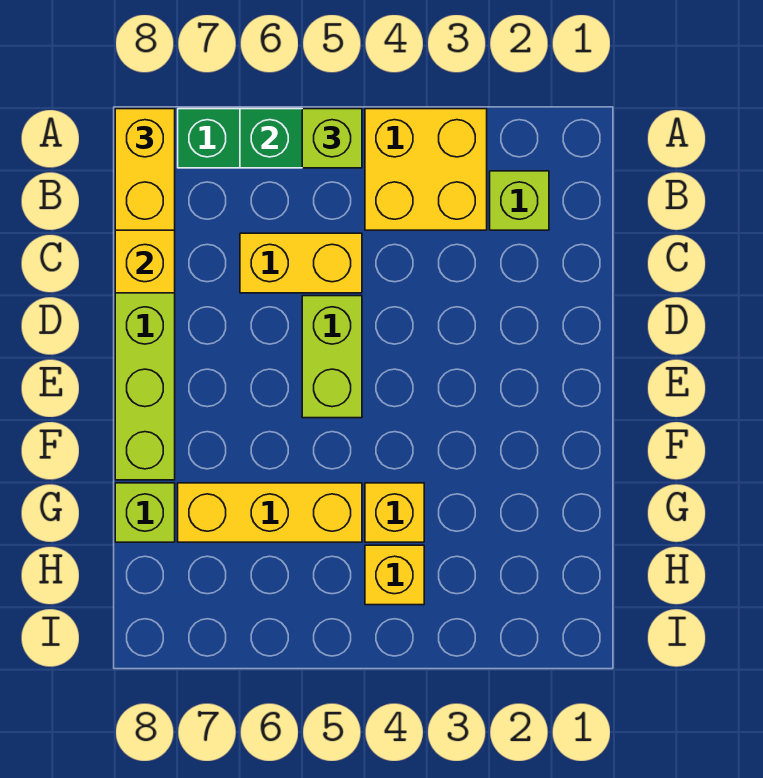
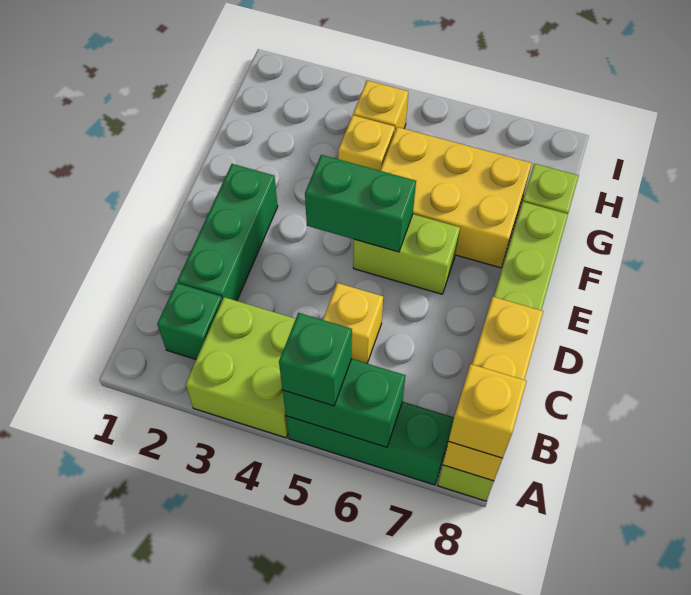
yellow brick A3:B4 level 1 -> lime brick A3:B4 level 1
lime brick A5 level 3 -> green brick A5 level 3
yellow brick A8:B8 level 3 -> yellow brick A8 level 3
lime brick B2 level 1 -> green brick B2 level 1
none -> green brick C2:E2 level 1
yellow brick C5:C6 level 1 -> yellow brick C5 level 1
lime brick D5:E5 level 1 -> lime brick E5:E6 level 1
none -> green brick E4:E5 level 2
yellow brick G5:G7 level 1 -> yellow brick F5:G7 level 1

